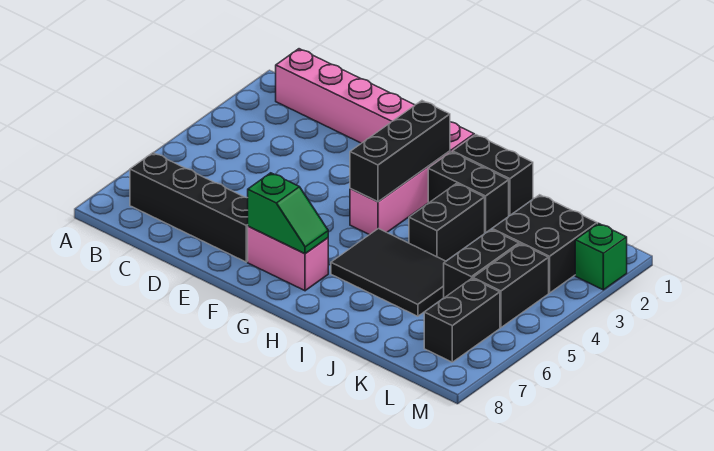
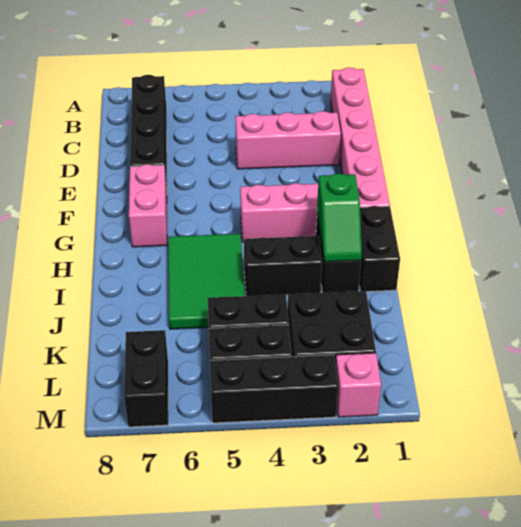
none -> pink brick D2:D4 level 1
green slope F7:G7 level 2 top F -> green slope H2:I2 level 2 top H
black brick G2:G4 level 2 -> black brick M3:M5 level 1
black tile H5:J6 level 1 -> green tile H5:J6 level 1
black brick L6:L7 level 1 -> black brick L7:M7 level 1
green brick M2 level 1 -> pink brick M2 level 1

